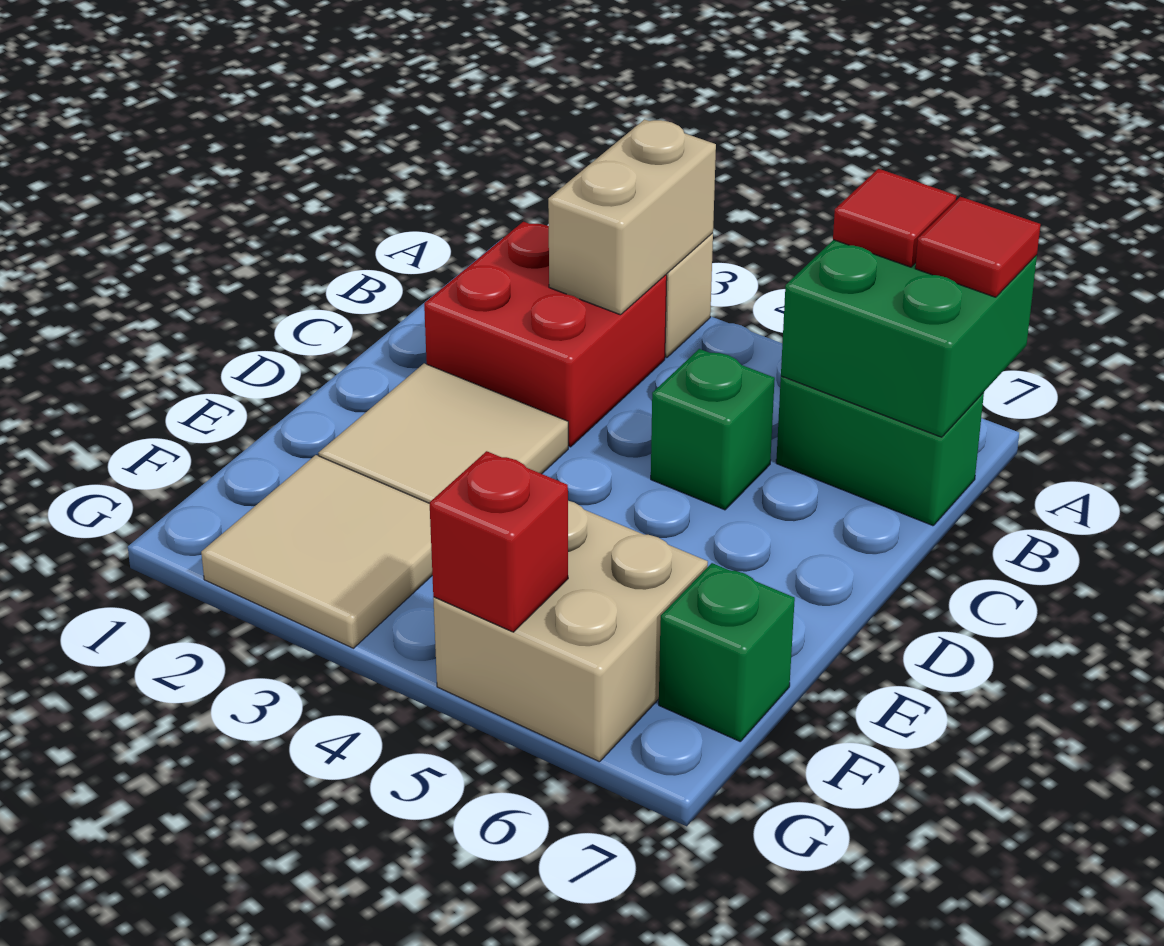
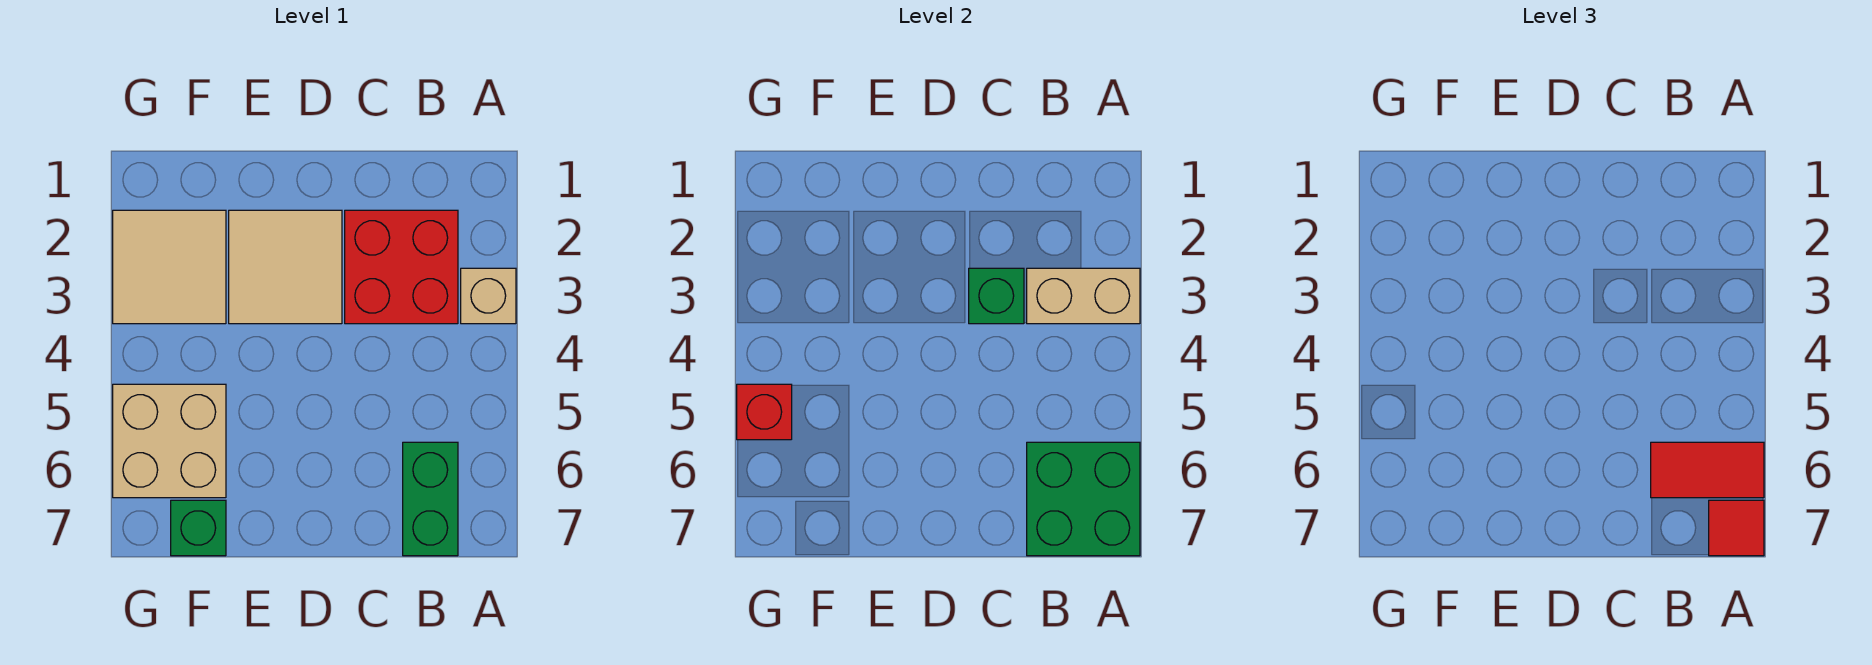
red tile A6 level 3 -> red tile A6:B6 level 3
green brick C5 level 1 -> green brick C3 level 2

